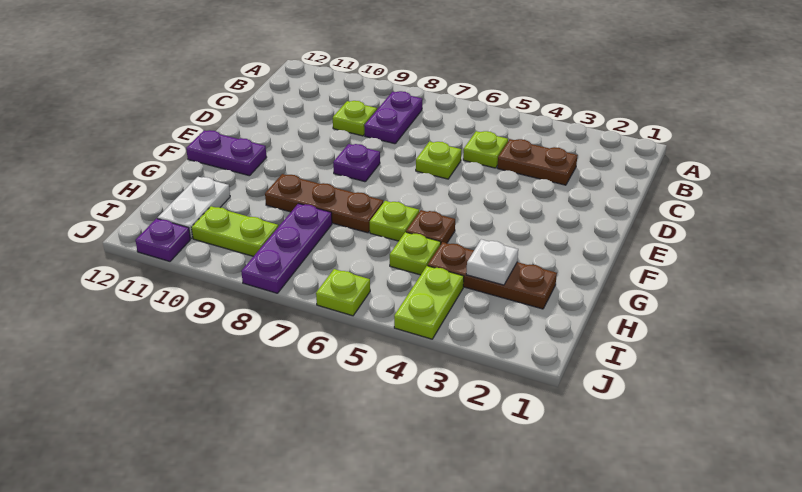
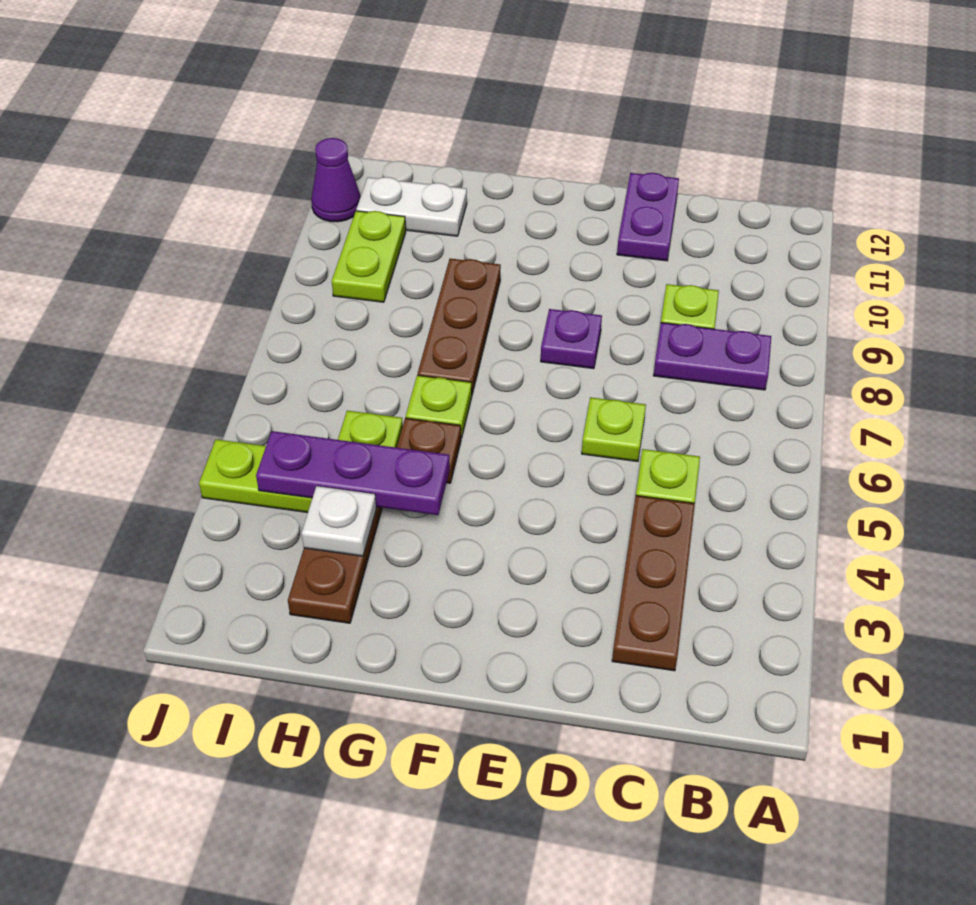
brown plate C3:C4 level 1 -> brown plate C2:C4 level 1
purple plate F11:F12 level 1 -> purple plate D11:D12 level 1
purple plate H8:J8 level 1 -> purple plate G4:I4 level 2
lime plate J6 level 1 -> none
purple plate J11 level 1 -> purple cone J11 level 1

